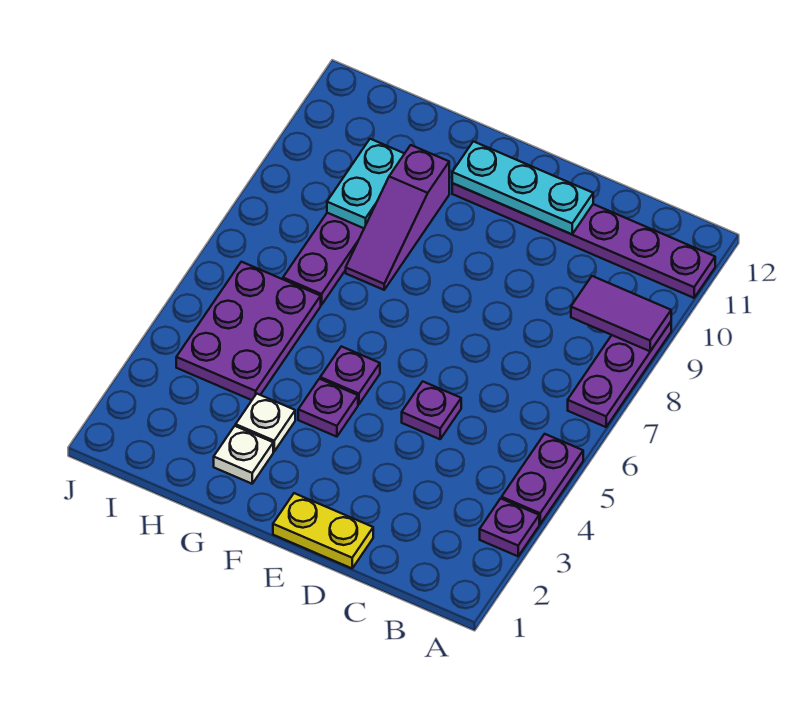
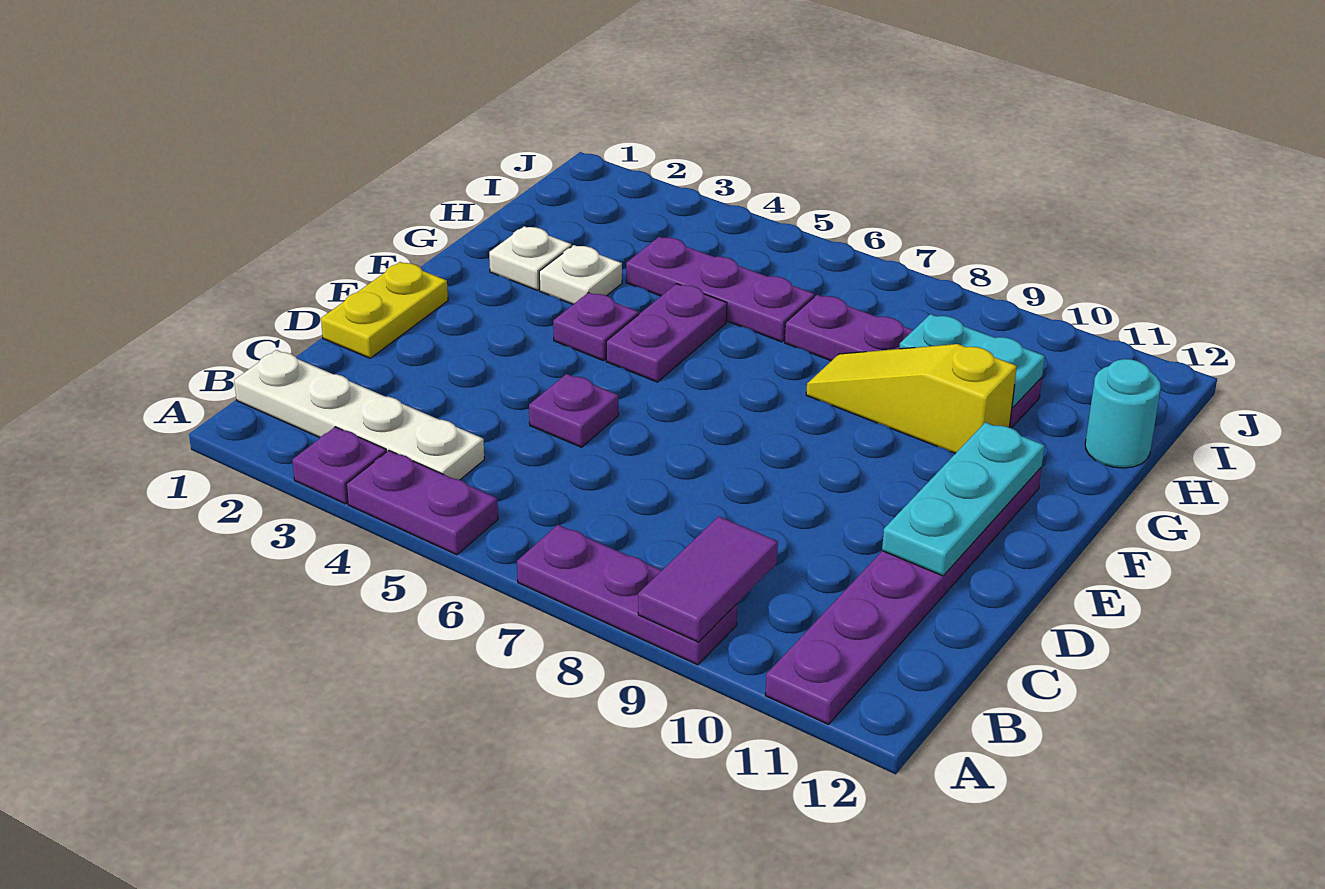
none -> white plate B1:B4 level 1
purple plate F5 level 1 -> purple plate F5:G5 level 1
purple slope G8:G10 level 1 top 10 -> yellow slope G8:G10 level 1 top 10
purple plate H4:I6 level 1 -> purple plate H4:H6 level 1
none -> cyan round brick H12 level 1

